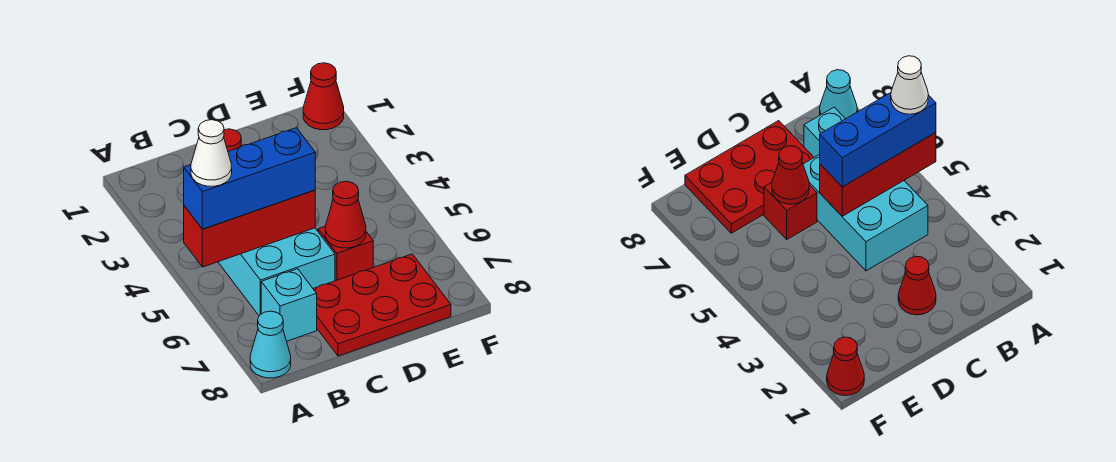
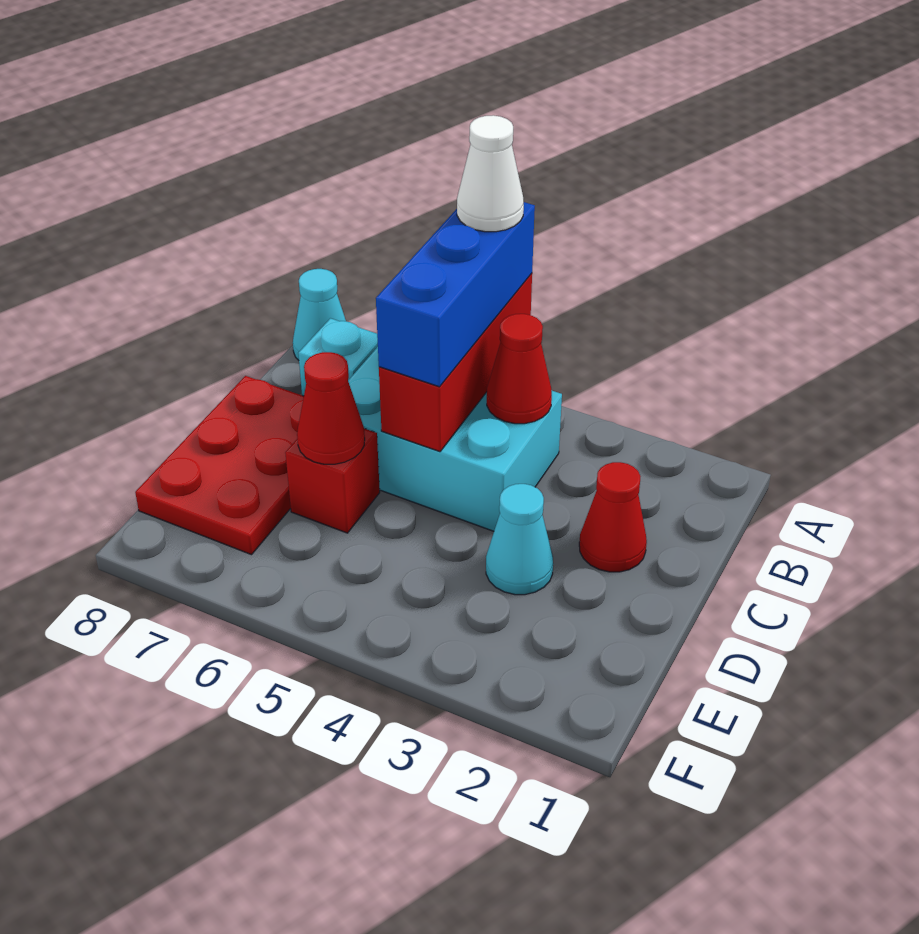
none -> cyan cone D3 level 1
red cone F1 level 1 -> red cone B4 level 2

